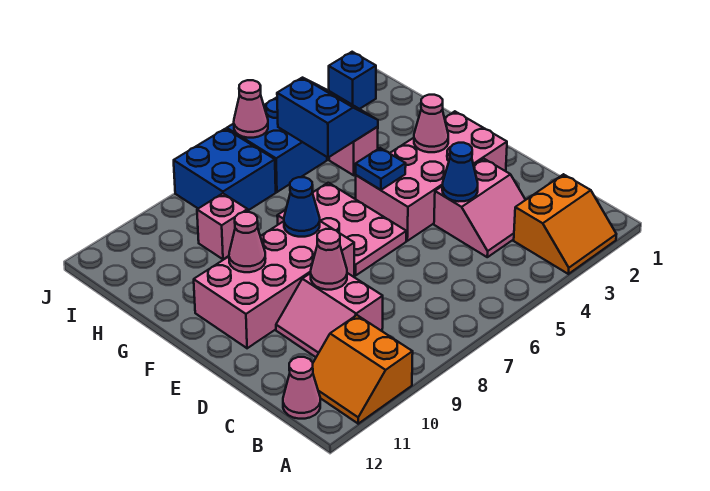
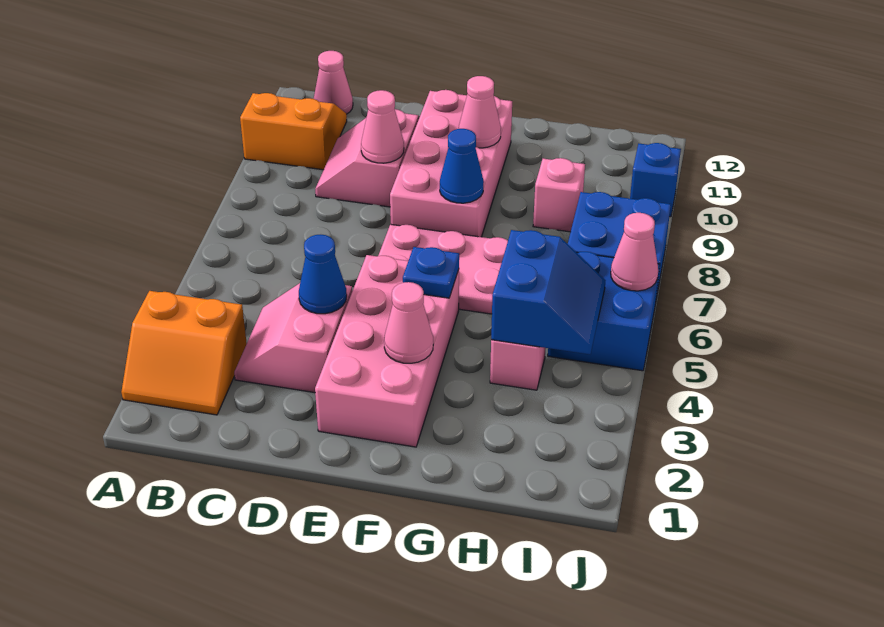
orange slope A2:B3 level 1 top B -> orange slope A2:B3 level 1 top 3
pink slope C9:D10 level 1 top 9 -> pink slope C9:D10 level 1 top D
blue slope H4:I5 level 2 top 5 -> blue slope H4:I5 level 2 top H
blue brick J2 level 1 -> blue brick J10 level 1

